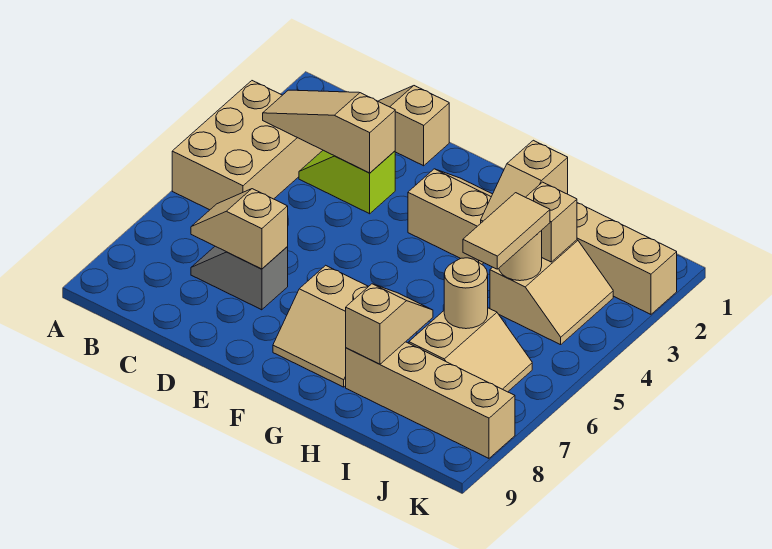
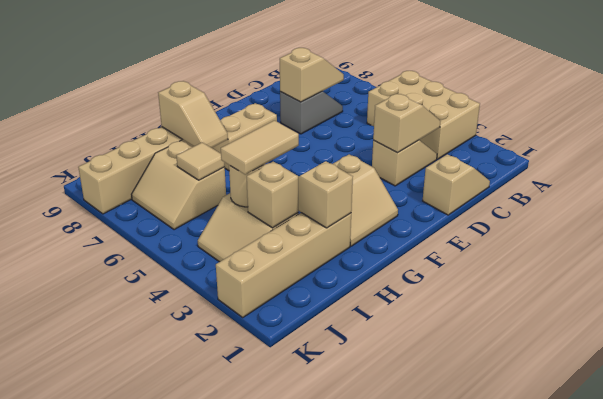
tan slope B3:D3 level 2 top D -> tan slope C3:D3 level 2 top D
lime slope C3:D3 level 1 top D -> tan slope C3:D3 level 1 top D
tan tile I4:I5 level 3 -> tan tile H4:I4 level 3
tan round brick I6 level 2 -> tan tile I6 level 2

